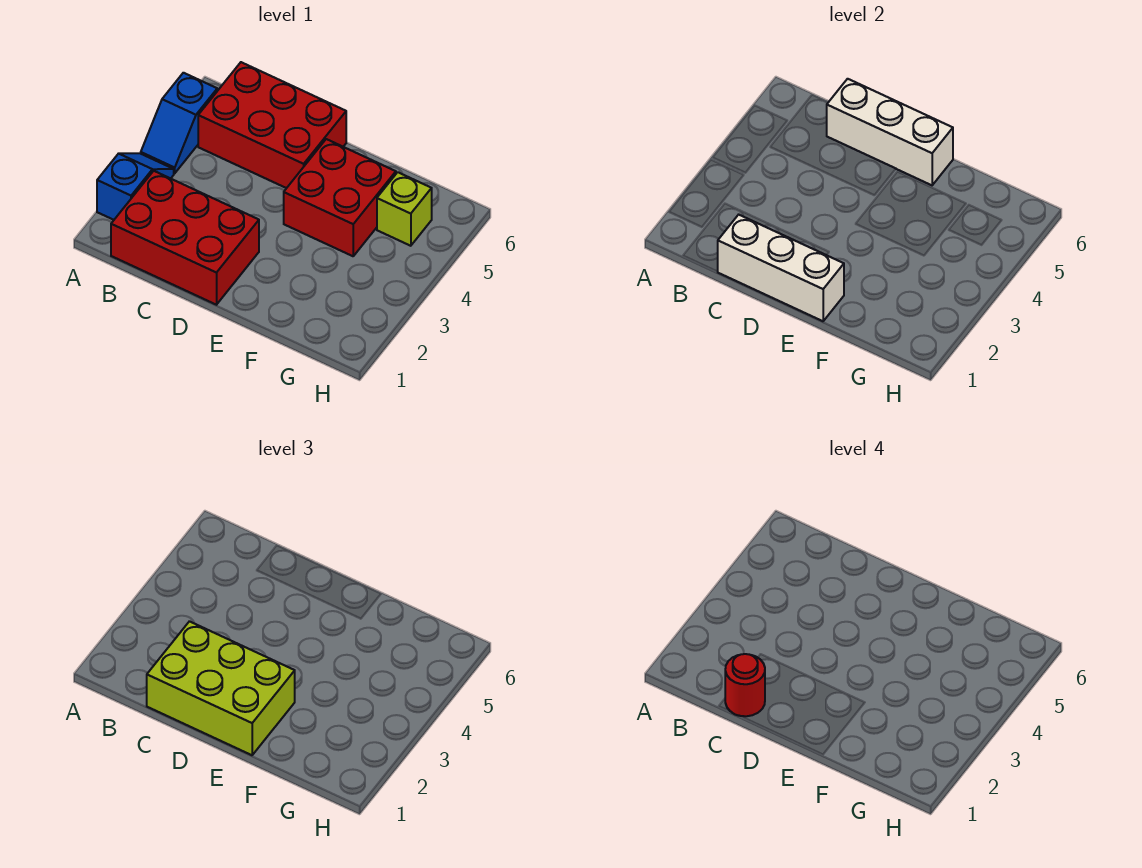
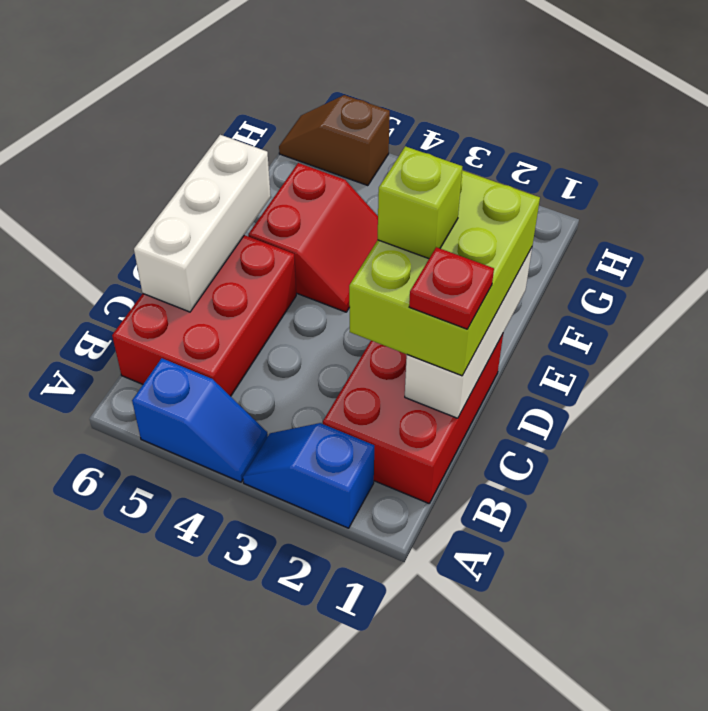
red round brick C1 level 4 -> red plate C1 level 4
red brick E4:F5 level 1 -> red slope E4:F5 level 1 top 5
lime brick G5 level 1 -> lime brick D2 level 4
none -> brown slope H5:H6 level 1 top 5

